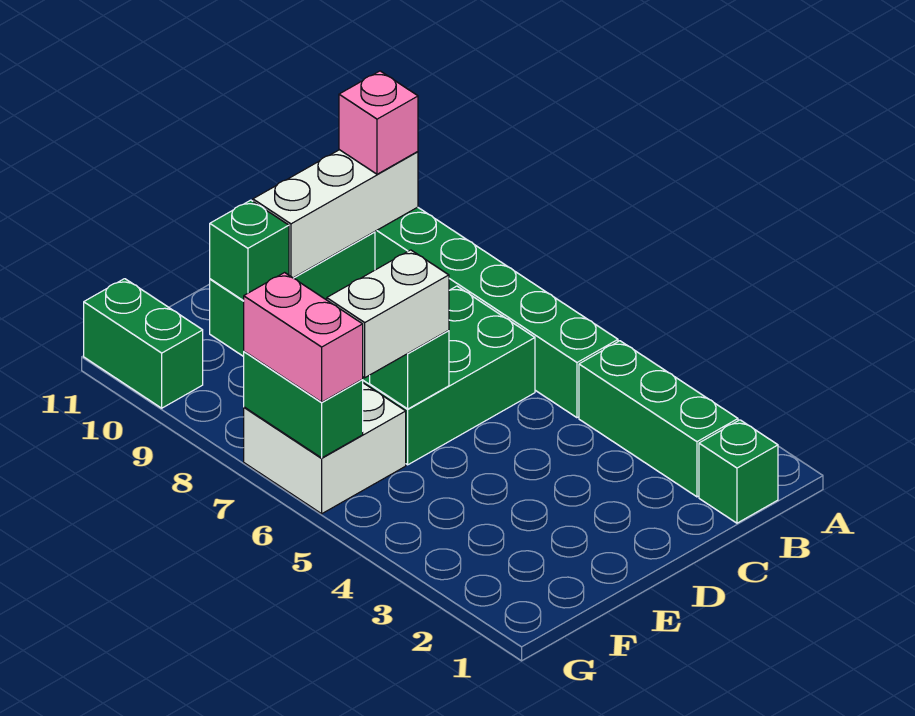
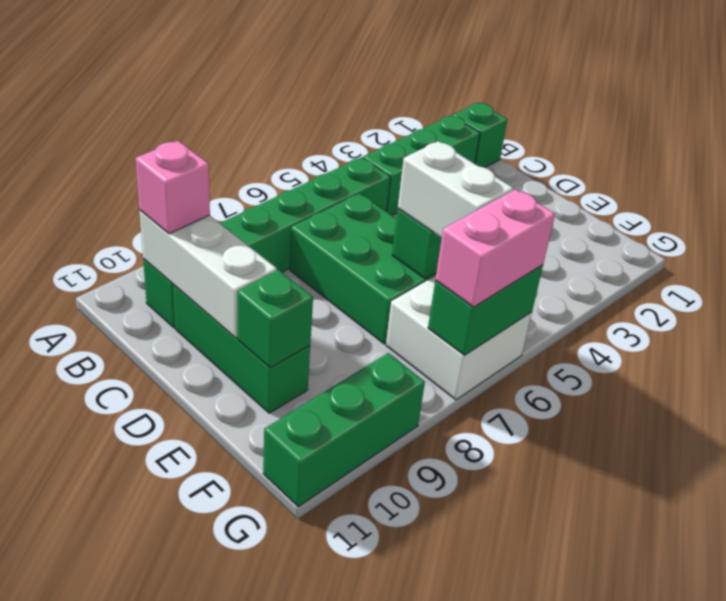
green brick G10:G11 level 1 -> green brick G9:G11 level 1

